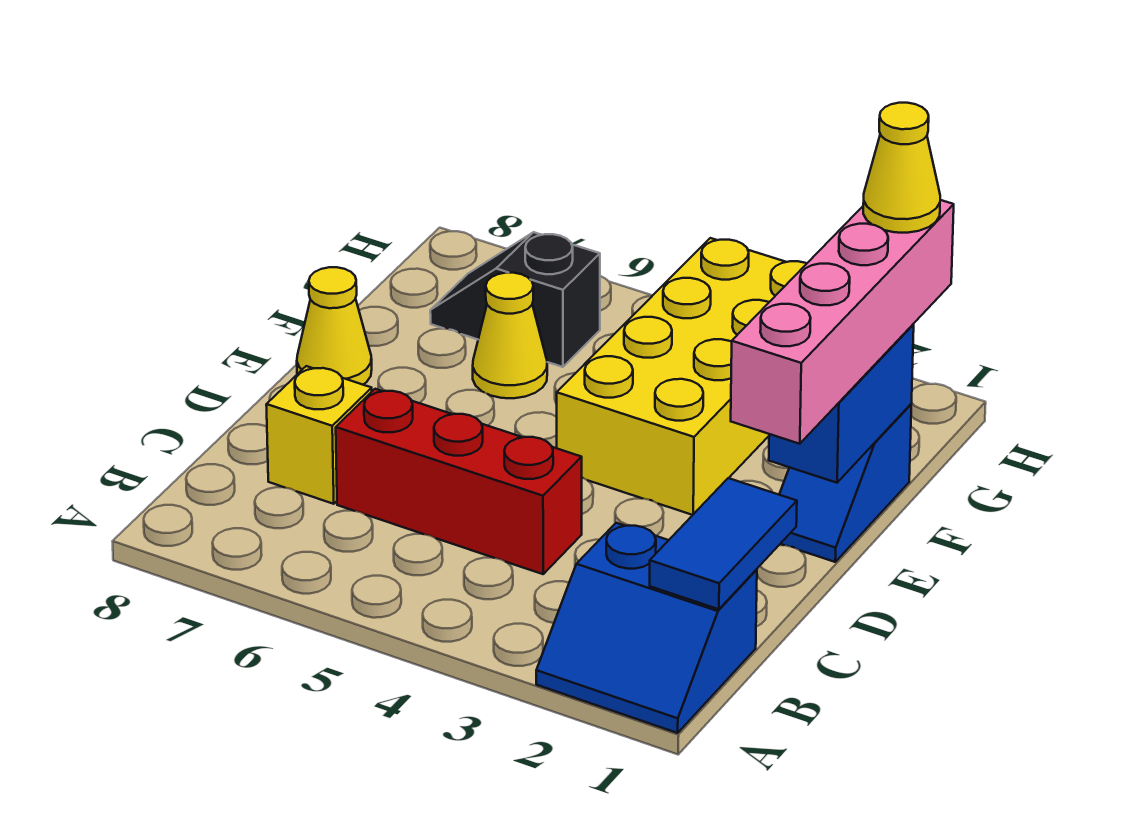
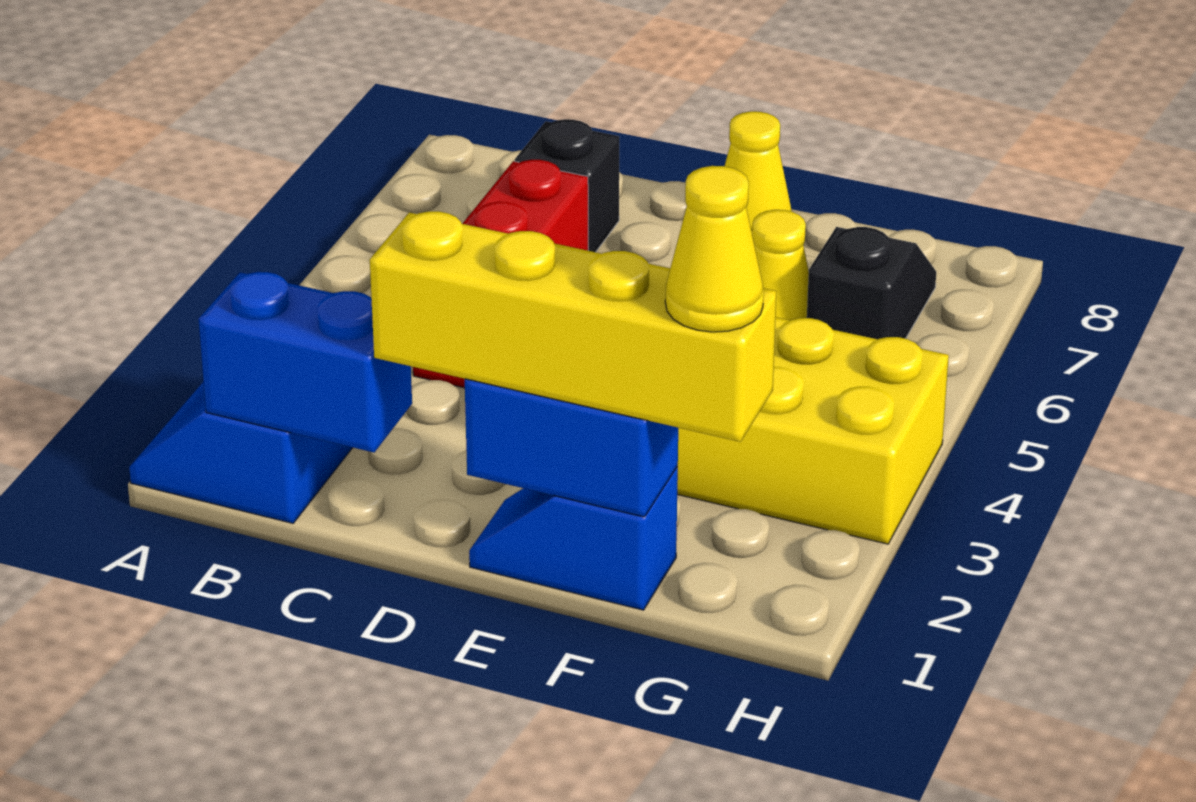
blue tile B1:C1 level 2 -> blue brick B1:C1 level 2
yellow brick C7 level 1 -> black brick C7 level 1
pink brick D1:G1 level 3 -> yellow brick D1:G1 level 3

